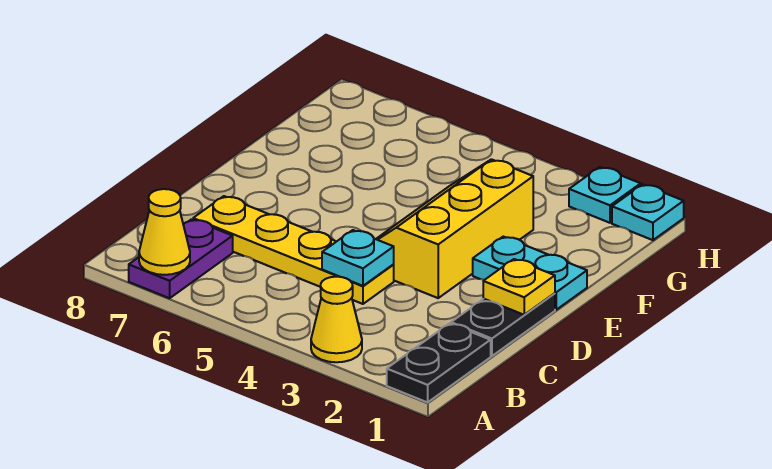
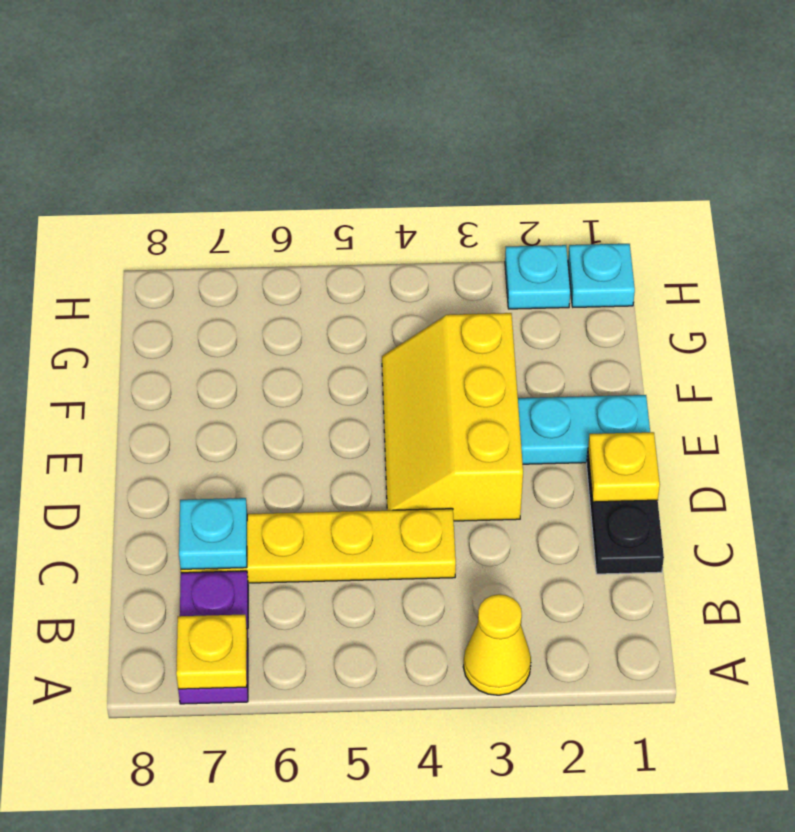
black plate A1:B1 level 1 -> none
yellow cone A7 level 2 -> yellow plate A7 level 2
cyan plate C4 level 2 -> cyan plate C7 level 2

